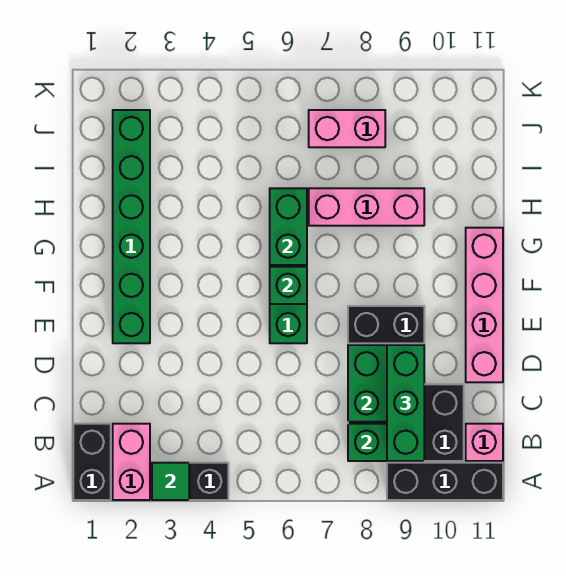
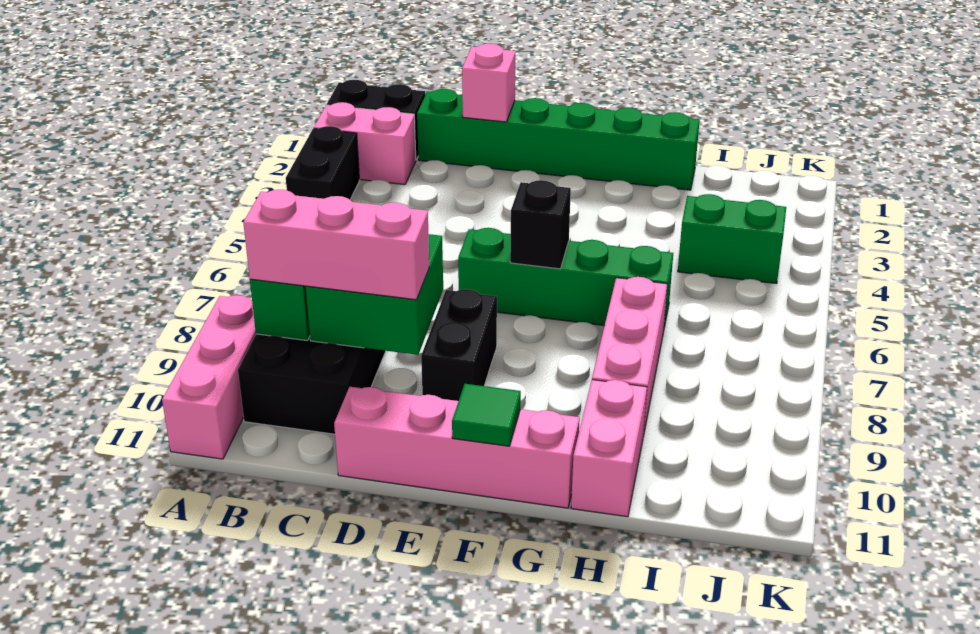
green tile A3 level 2 -> green tile F11 level 2
black brick A9:A11 level 1 -> pink brick A9:A11 level 1
green brick B9:D9 level 3 -> pink brick B9:D9 level 3
pink brick B11 level 1 -> pink brick D1 level 2
green brick E2:J2 level 1 -> green brick C1:H1 level 1
green brick F6 level 2 -> black brick F6 level 2
green brick G6:H6 level 2 -> green brick I4:J4 level 1
pink brick J7:J8 level 1 -> pink brick H10:H11 level 1

